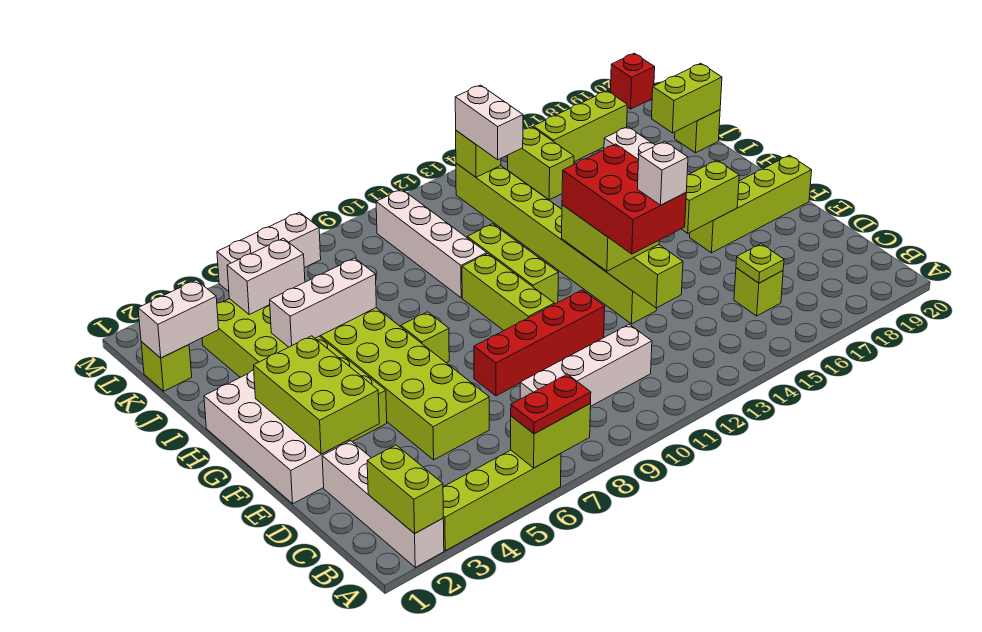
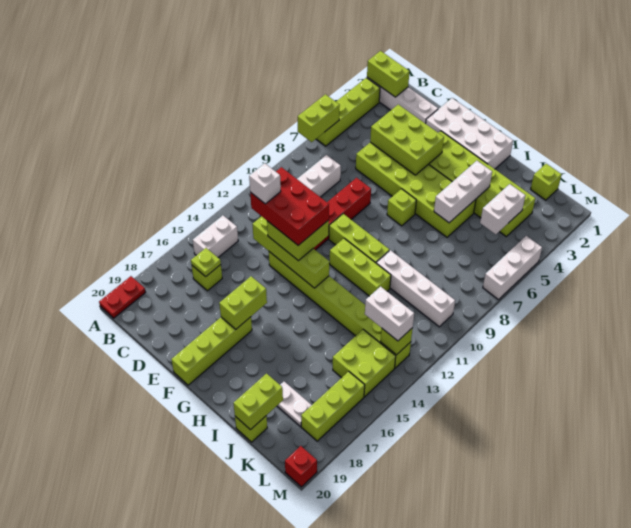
red plate A6:A7 level 3 -> red plate A19:A20 level 1
lime brick E2:G3 level 2 -> lime brick D4:F5 level 2
white brick K1:K2 level 2 -> white brick B14:B15 level 1
lime brick K15:L15 level 1 -> lime brick K14:L15 level 1

